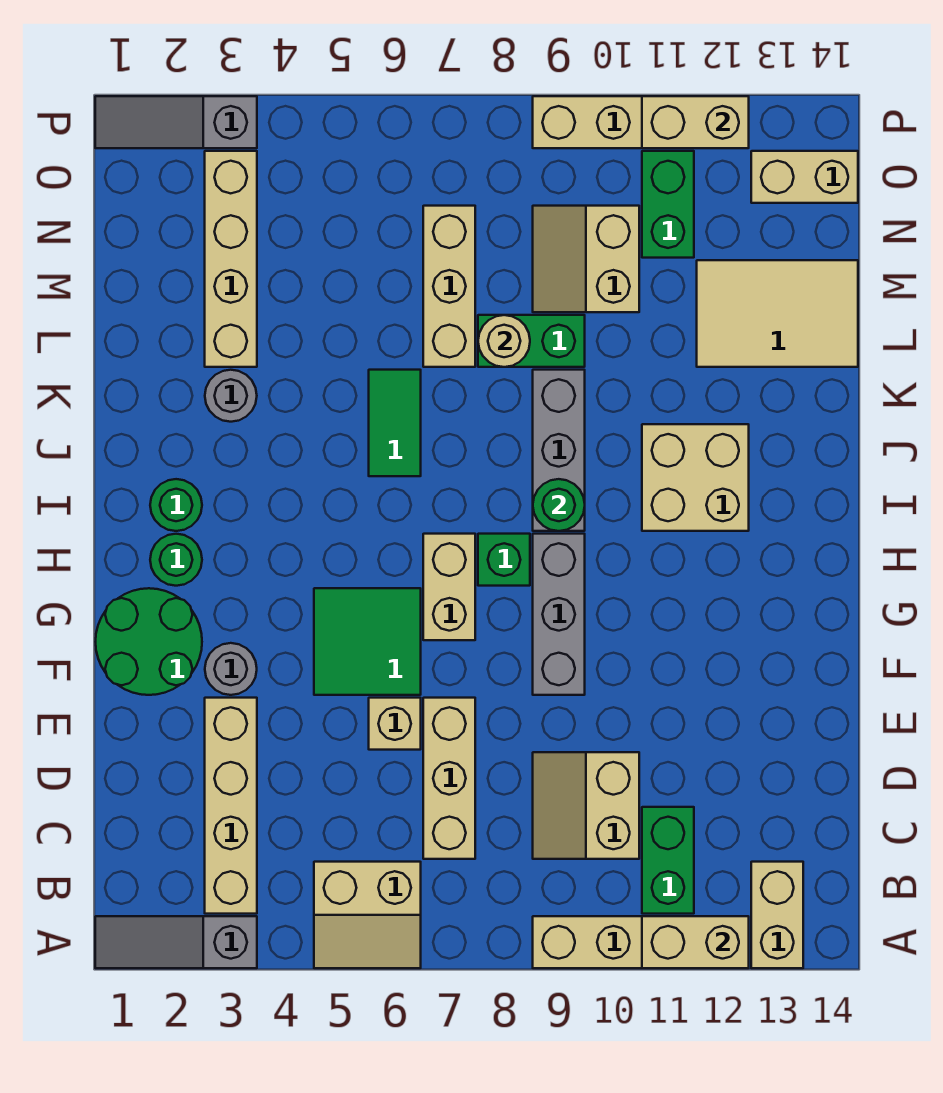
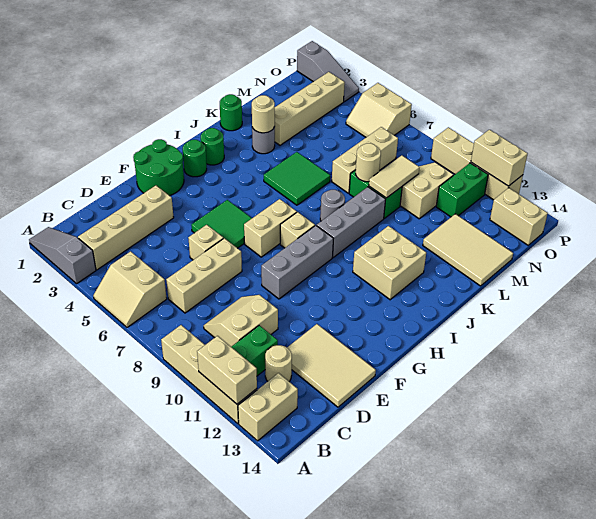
none -> tan round brick C12 level 1
none -> tan tile D12:E14 level 1
grey round brick F3 level 1 -> grey round brick J8 level 1
green brick H8 level 1 -> tan brick H8 level 1
green round brick I9 level 2 -> green round brick K1 level 1
green tile J6:K6 level 1 -> green tile J5:K6 level 1
none -> tan round brick K3 level 2
none -> tan tile L9:M9 level 2
none -> tan slope O5:P6 level 1 top P
grey slope P1:P3 level 1 top 3 -> grey slope P1:P3 level 1 top 1

